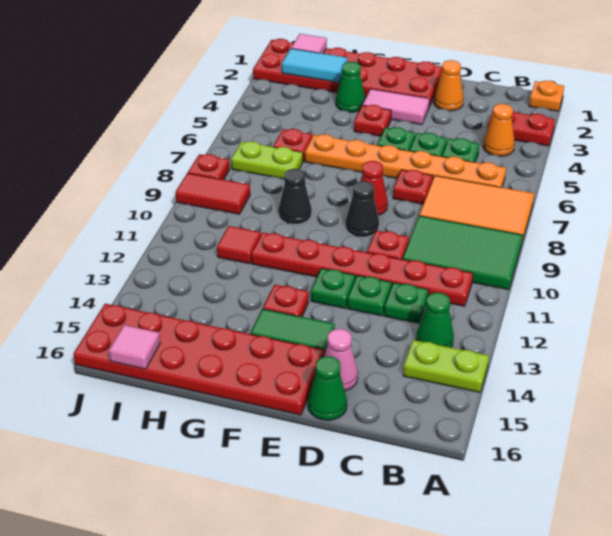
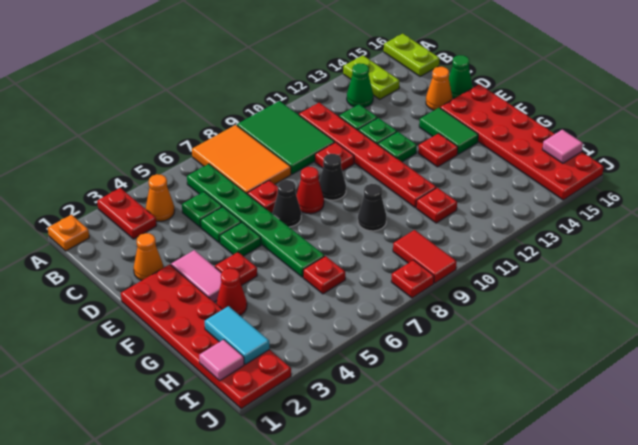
orange plate B6:G6 level 1 -> green plate B6:G6 level 1
pink cone D15 level 1 -> orange cone D15 level 1
none -> black cone E7 level 1
green cone G3 level 1 -> red cone G3 level 1
lime plate H7:I7 level 1 -> lime plate A16:B16 level 1
red tile H11 level 1 -> red plate H11 level 1

